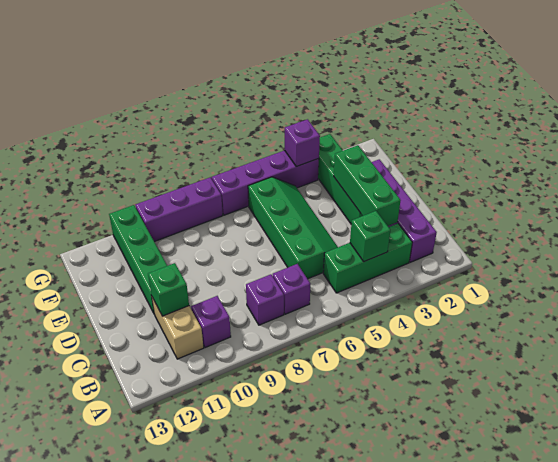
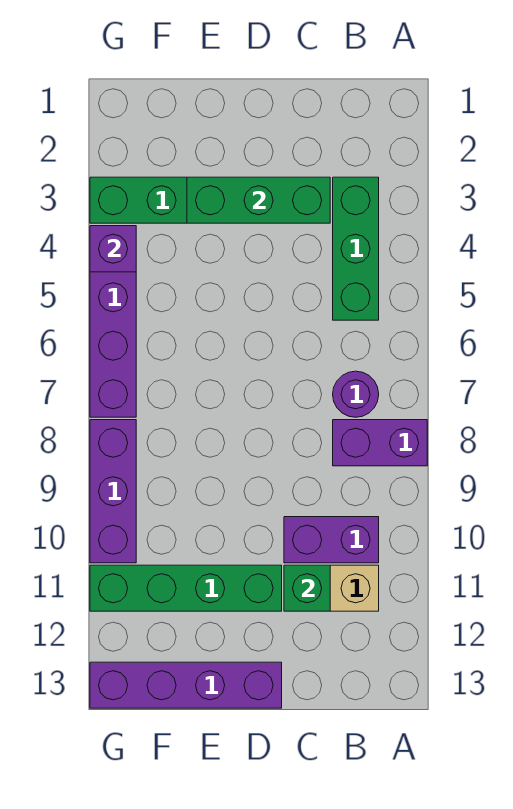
purple brick B2:E2 level 1 -> purple brick D13:G13 level 1
green brick B4 level 2 -> none
purple brick B7 level 1 -> purple round brick B7 level 1
purple brick B8 level 1 -> purple brick A8:B8 level 1
purple brick B10 level 1 -> purple brick B10:C10 level 1
green slope C5:F6 level 1 top 6 -> none

